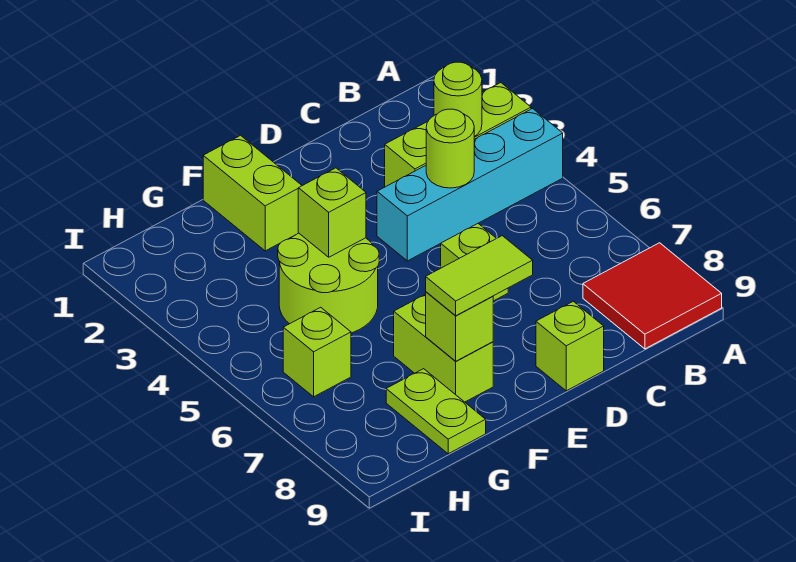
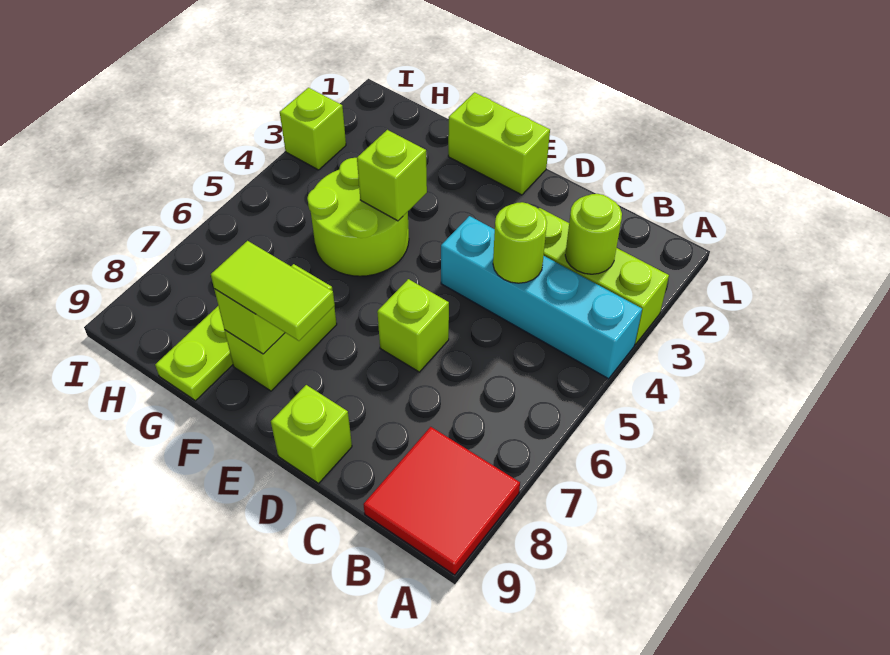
lime brick F1:F2 level 1 -> lime brick E1:F1 level 1
lime brick H6 level 1 -> lime brick I3 level 1

